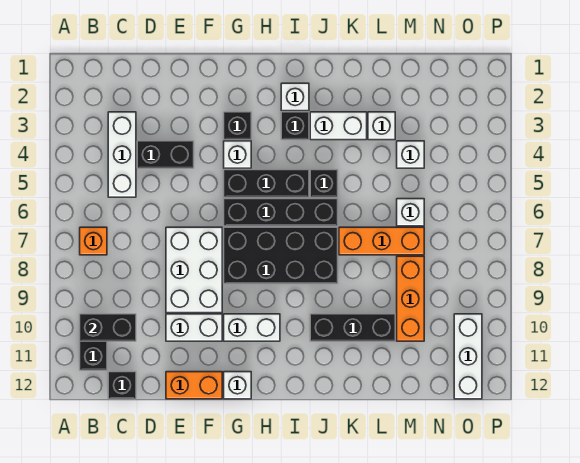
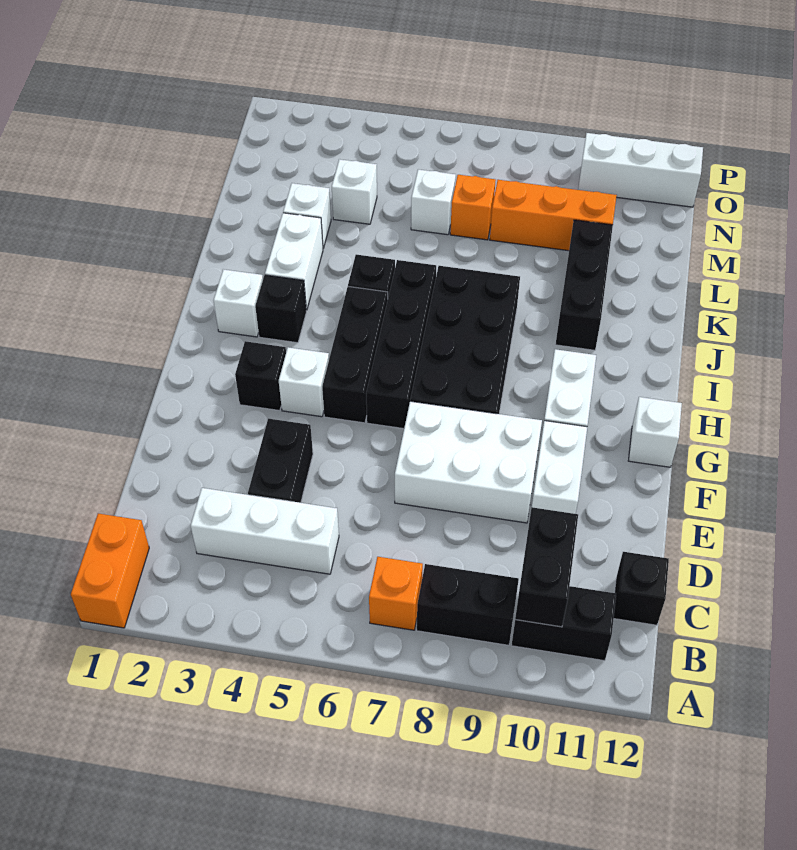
none -> black brick B8:B9 level 1
orange brick E12:F12 level 1 -> orange brick A1:B1 level 1
orange brick K7:M7 level 1 -> orange brick M7 level 1

